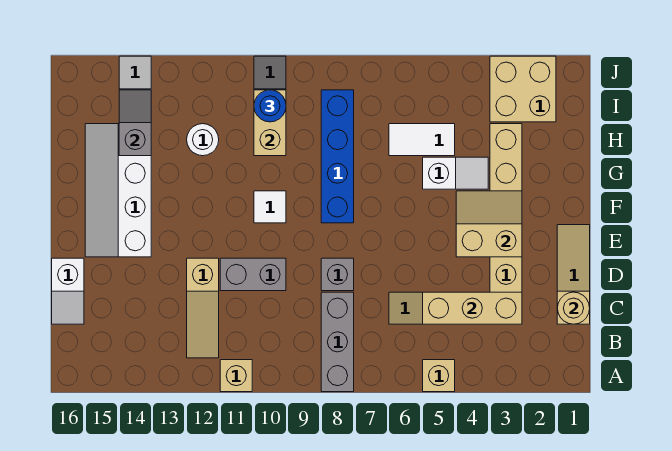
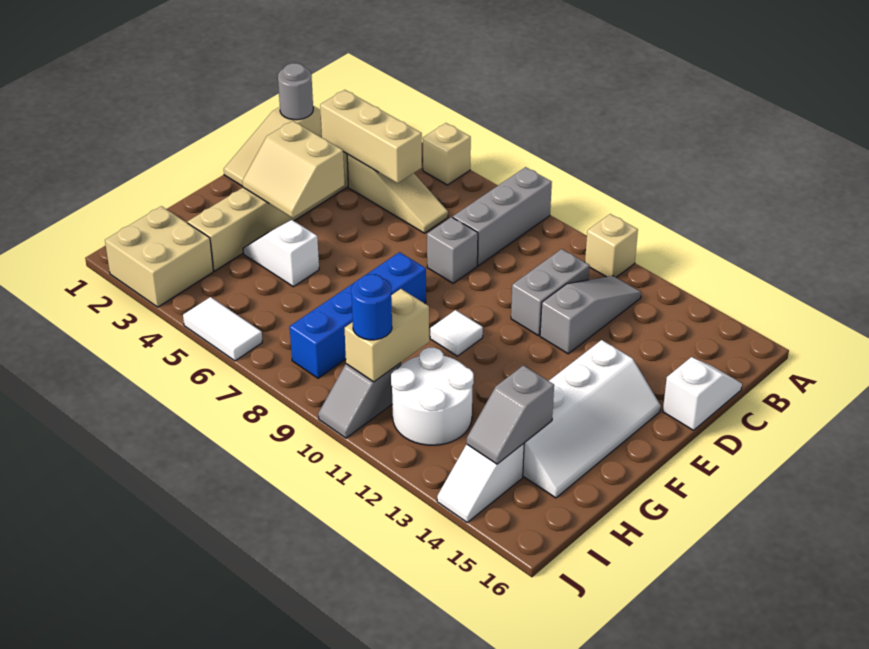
tan slope B12:D12 level 1 top D -> grey slope B12:D12 level 1 top D
tan round brick C1 level 2 -> grey round brick C1 level 2
grey brick D10:D11 level 1 -> grey brick C11:D11 level 1
white tile H5:H6 level 1 -> white tile J5:J6 level 1
white round brick H12 level 1 -> white round brick H11:I12 level 1

